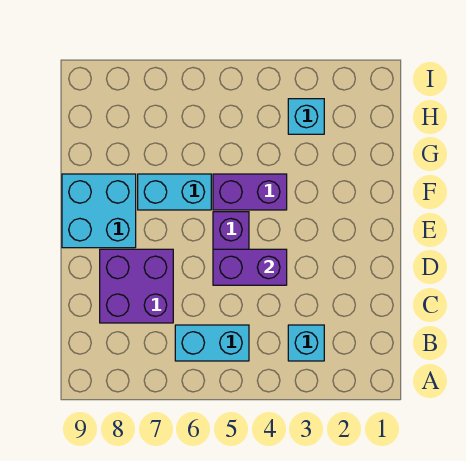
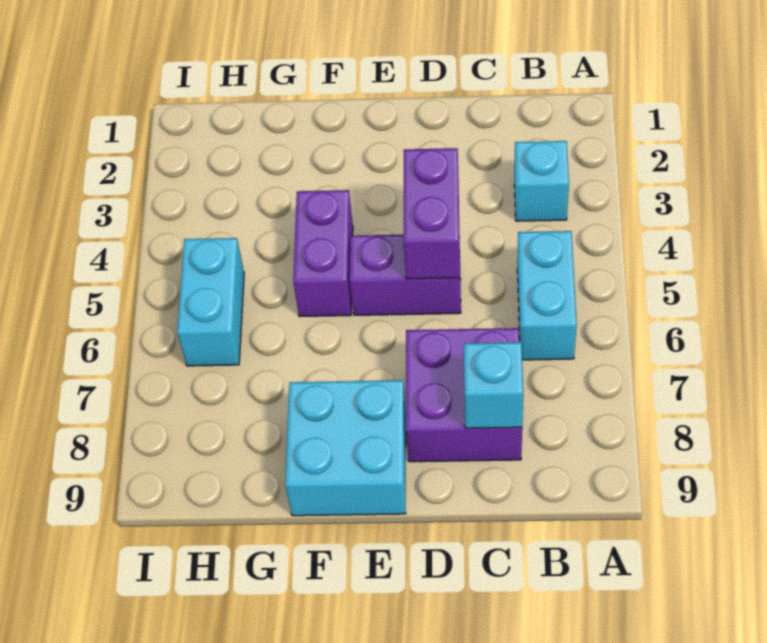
cyan brick F6:F7 level 1 -> cyan brick H5:H6 level 1
cyan brick H3 level 1 -> cyan brick C8 level 2

